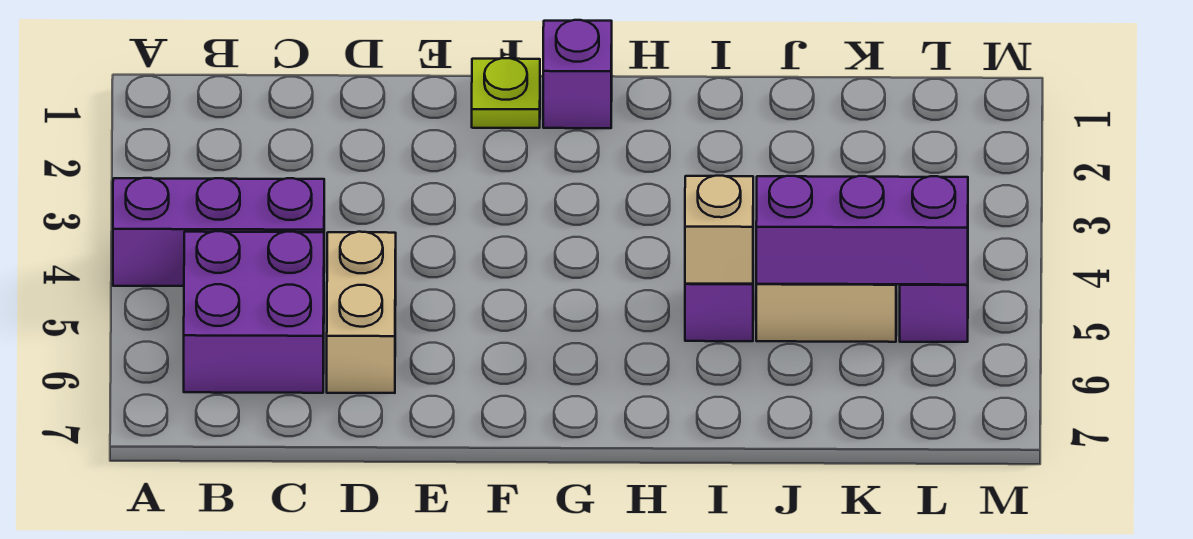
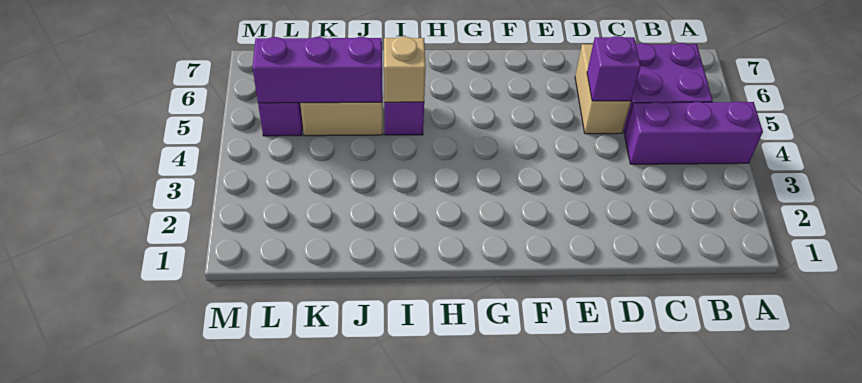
lime plate F1 level 1 -> none
purple brick G1 level 1 -> purple brick D5 level 2

